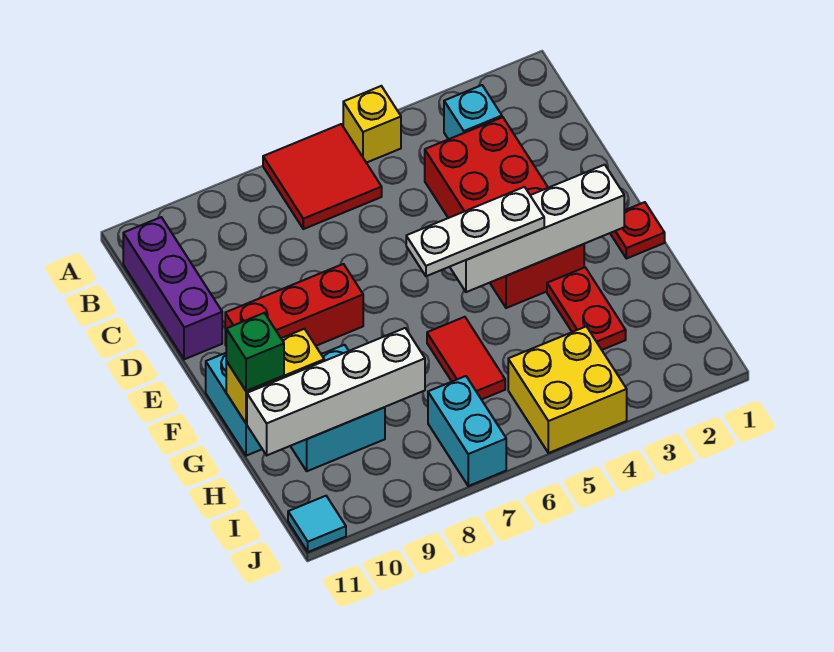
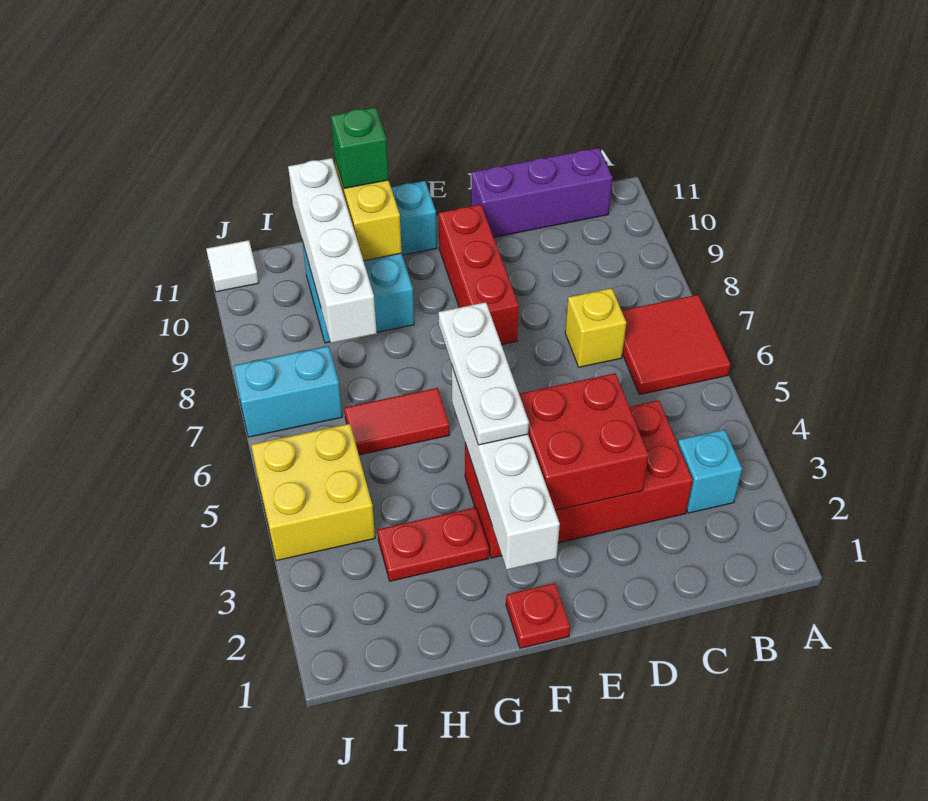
yellow brick A5 level 1 -> yellow brick C7 level 1
none -> red brick D3:E4 level 2
cyan tile J11 level 1 -> white tile J11 level 1

